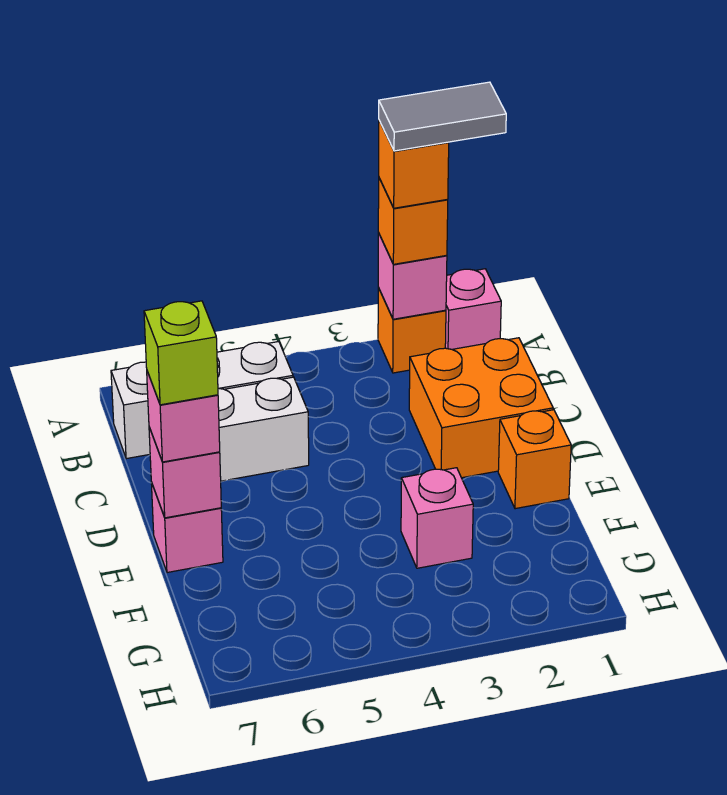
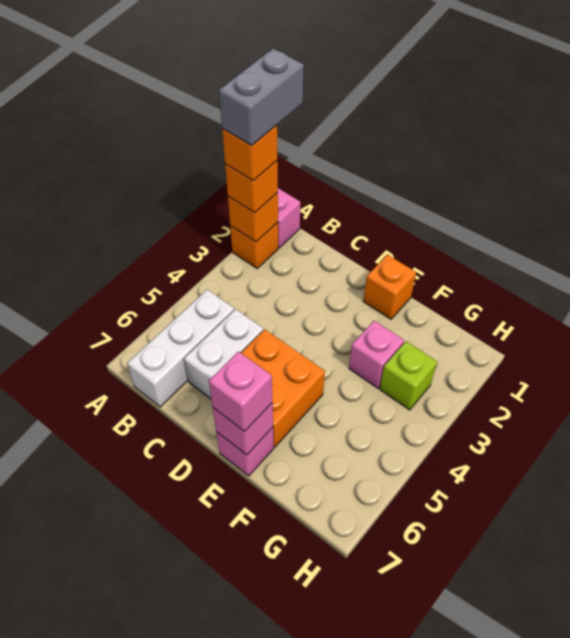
grey tile A1:A2 level 5 -> grey brick A1:A2 level 5
pink brick A2 level 2 -> orange brick A2 level 2
orange brick C1:D2 level 1 -> orange brick D5:E6 level 1
lime brick E7 level 4 -> lime brick G3 level 1

